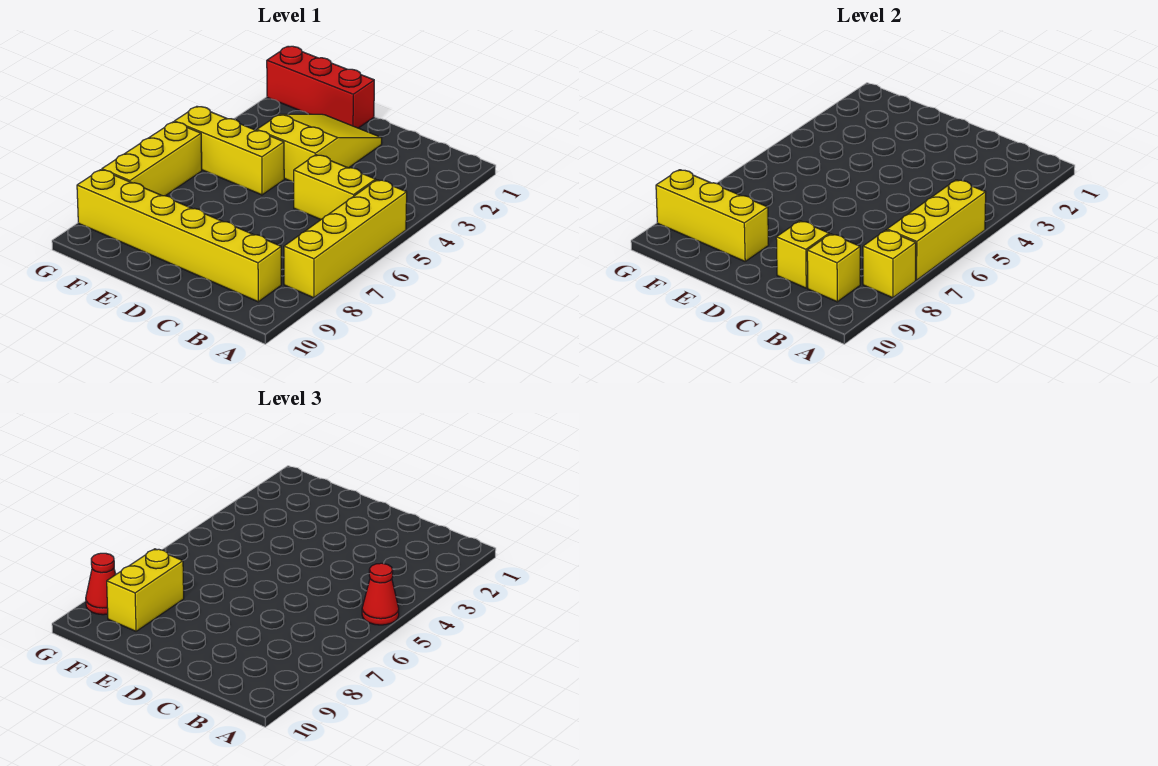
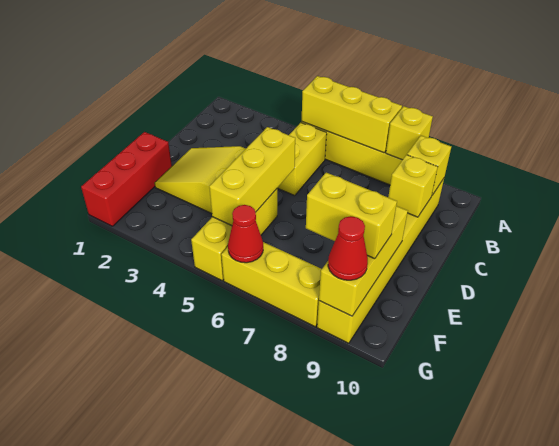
red cone A5 level 3 -> red cone G6 level 2
none -> yellow brick D5:F5 level 2

